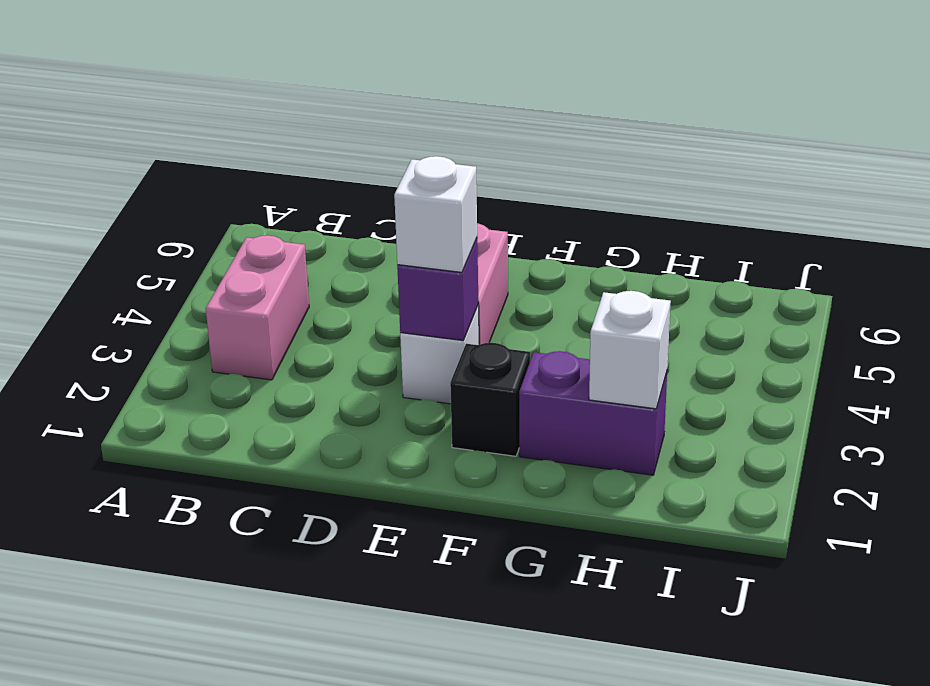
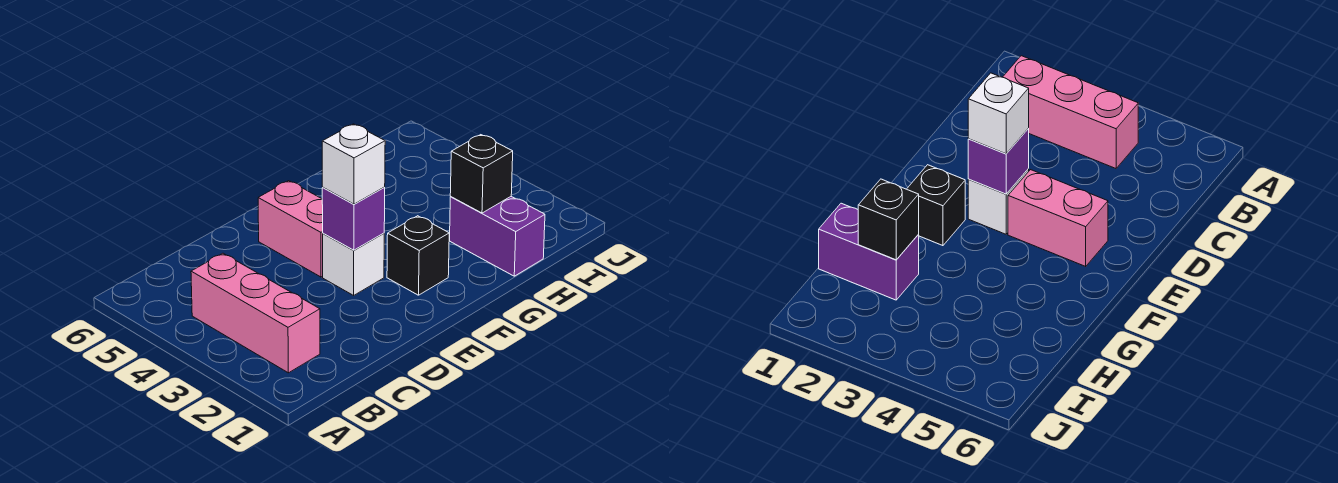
pink brick B3:B4 level 1 -> pink brick B2:B4 level 1
purple brick G2:H2 level 1 -> purple brick H1:H2 level 1
white brick H2 level 2 -> black brick H2 level 2

